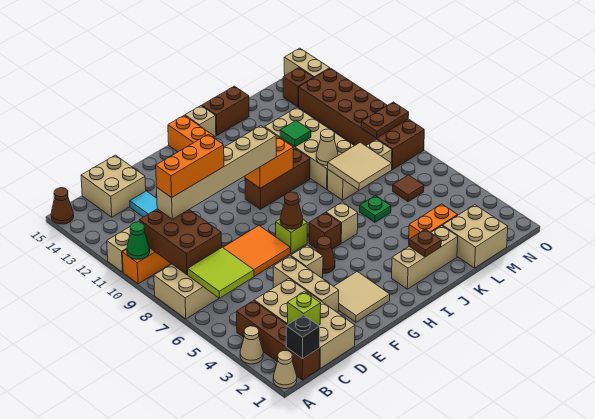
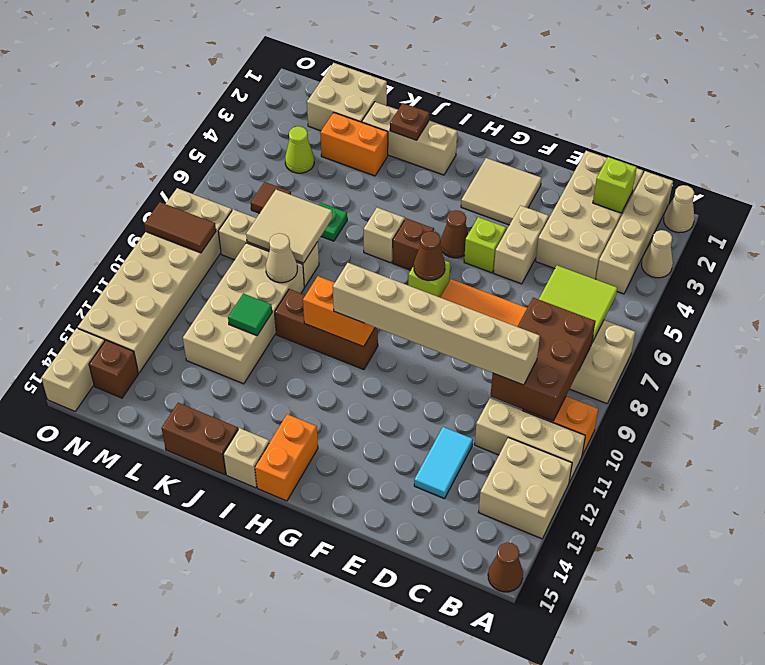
green cone A10 level 2 -> none
brown brick B1:B4 level 1 -> tan brick B1:B4 level 1
black brick B1 level 2 -> none
orange brick C10:E10 level 4 -> none
tan brick C14:D15 level 1 -> tan brick A12:B13 level 1
tan brick E3:E5 level 1 -> tan brick E4:E5 level 1
tan brick F5 level 1 -> lime brick F5 level 1
none -> lime cone M4 level 1
brown brick N8:O13 level 1 -> tan brick N8:O13 level 1
brown plate N9:O9 level 2 -> brown tile N9:O9 level 2

